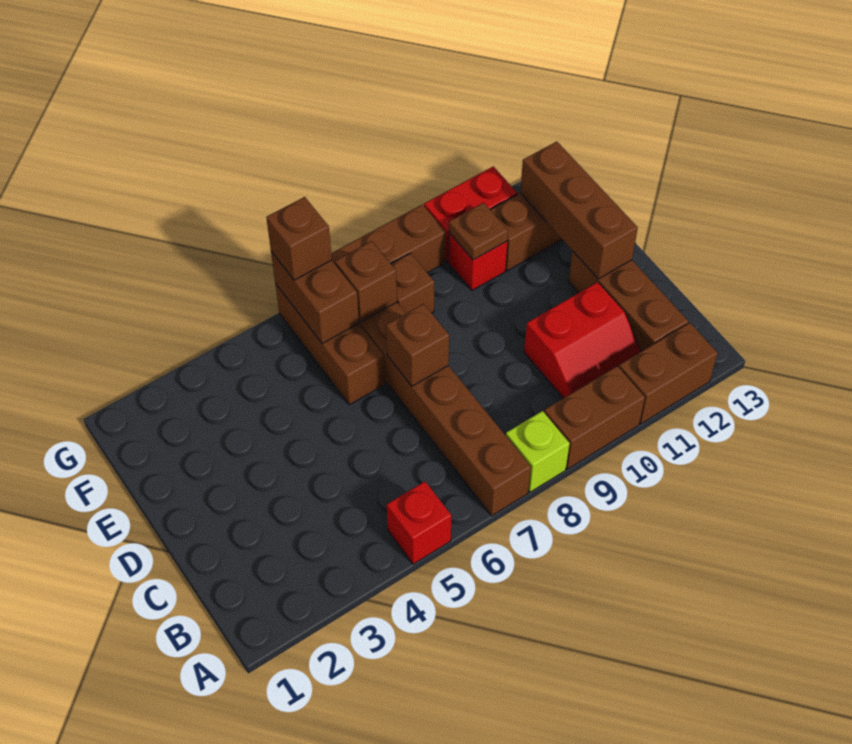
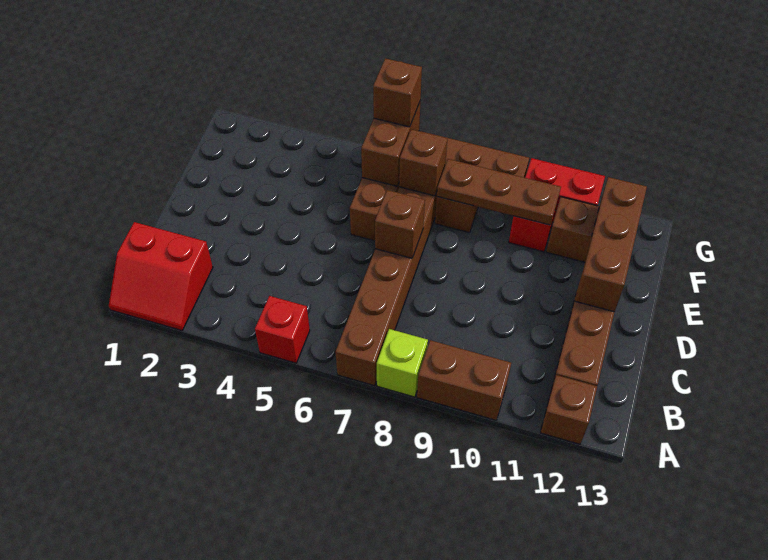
brown brick A11:A12 level 1 -> brown brick A12 level 1
red slope B10:C11 level 1 top C -> red slope A1:B2 level 1 top B
brown plate F10 level 2 -> brown plate F8:F10 level 2

